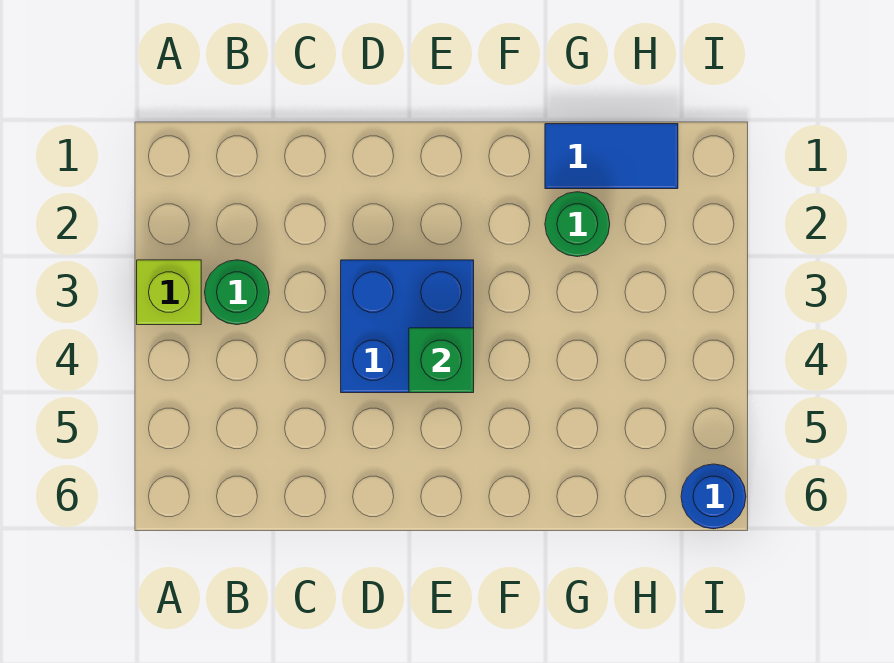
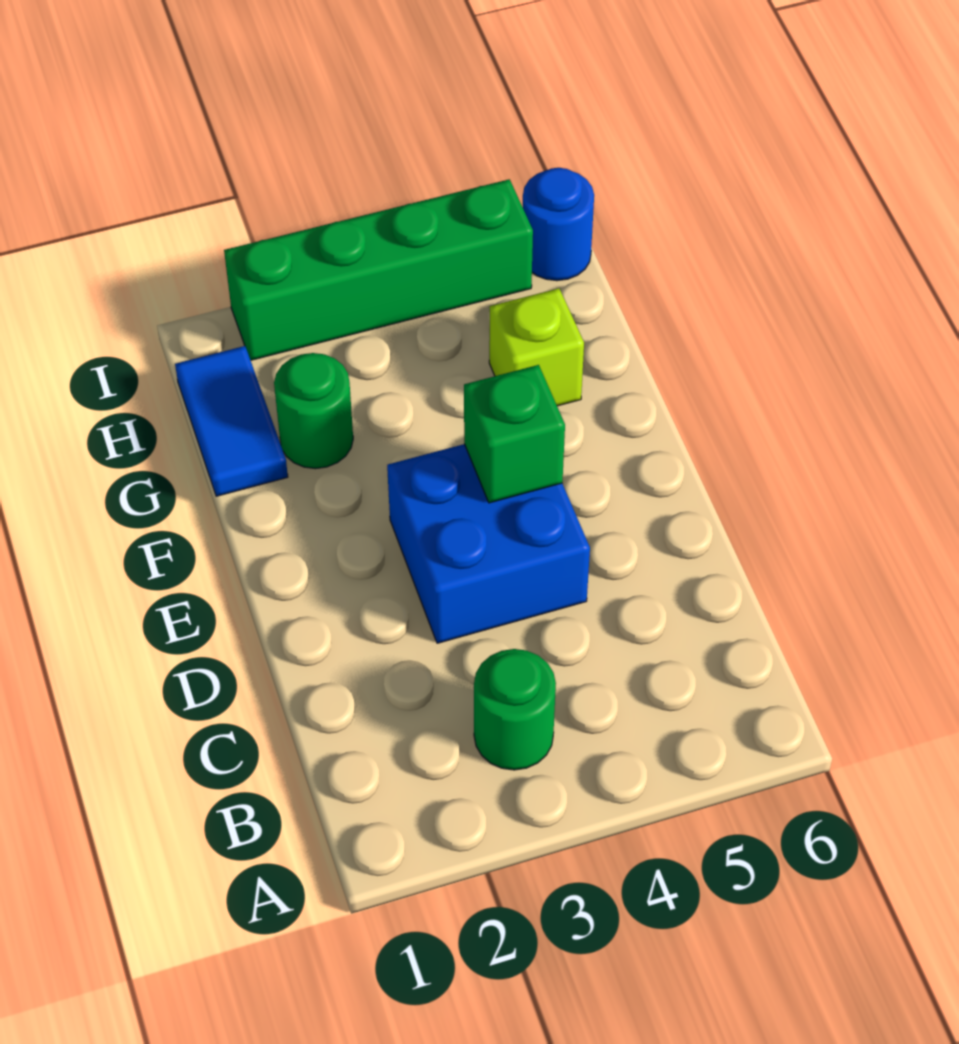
lime brick A3 level 1 -> lime brick G5 level 1
none -> green brick I2:I5 level 1

